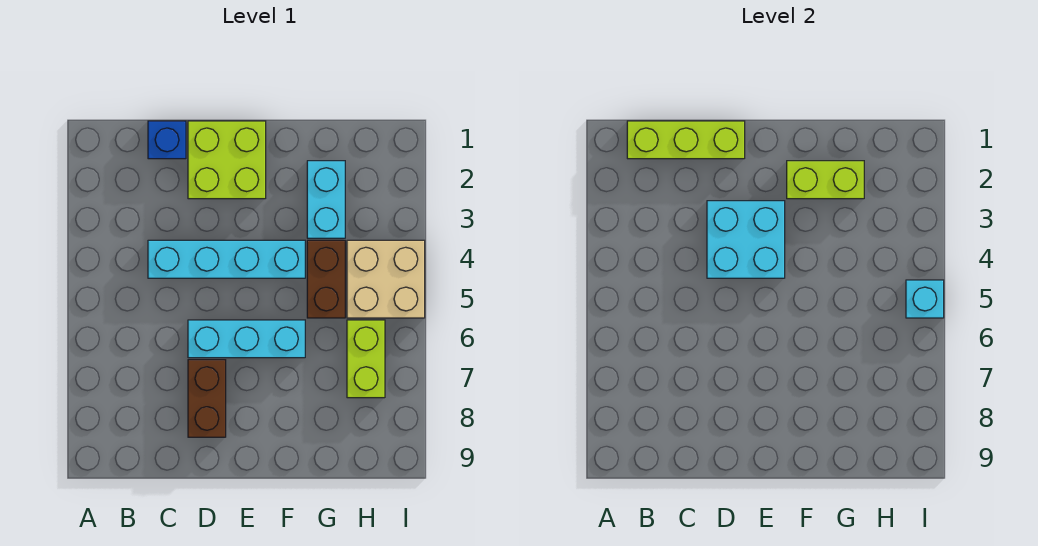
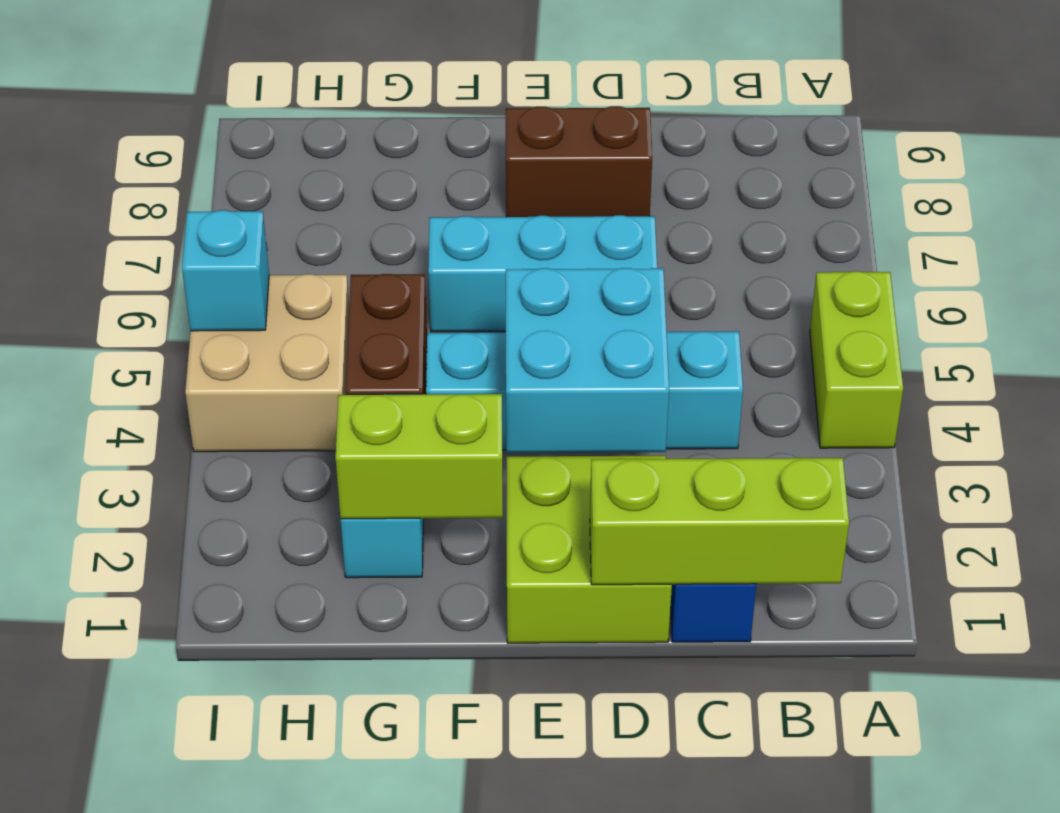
brown brick D7:D8 level 1 -> brown brick D8:E8 level 1
lime brick H6:H7 level 1 -> lime brick A4:A5 level 1

